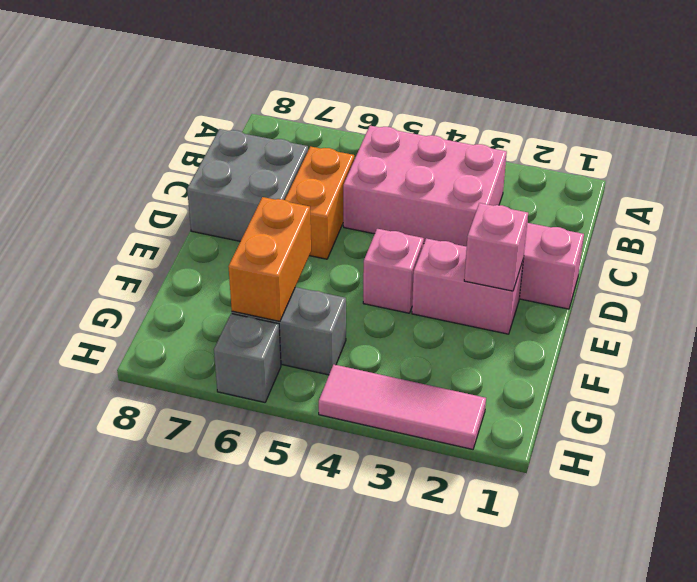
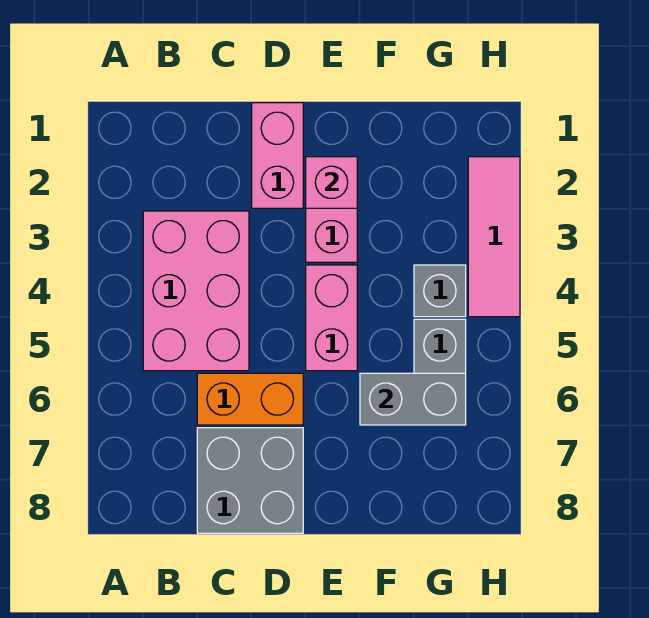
pink brick E4 level 1 -> pink brick E4:E5 level 1
orange brick F6:G6 level 2 -> grey brick F6:G6 level 2
grey brick H6 level 1 -> grey brick G4 level 1

